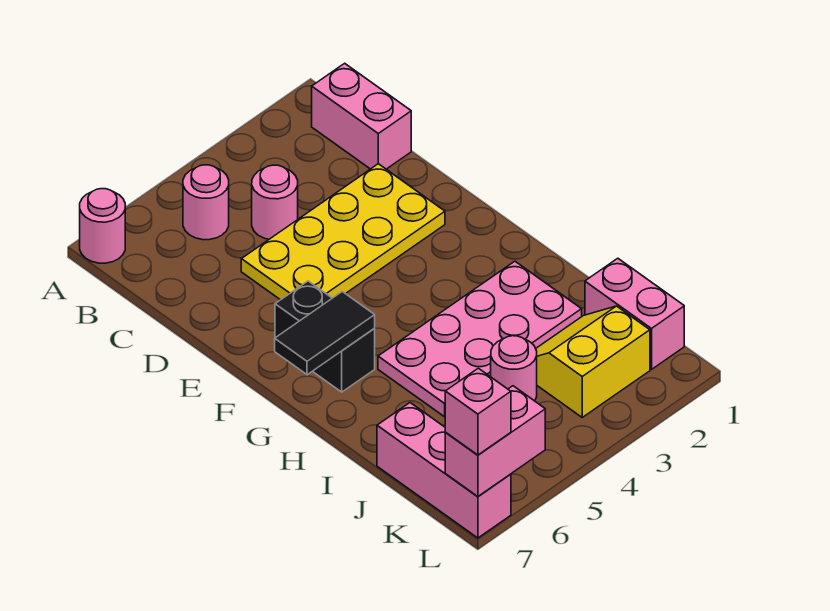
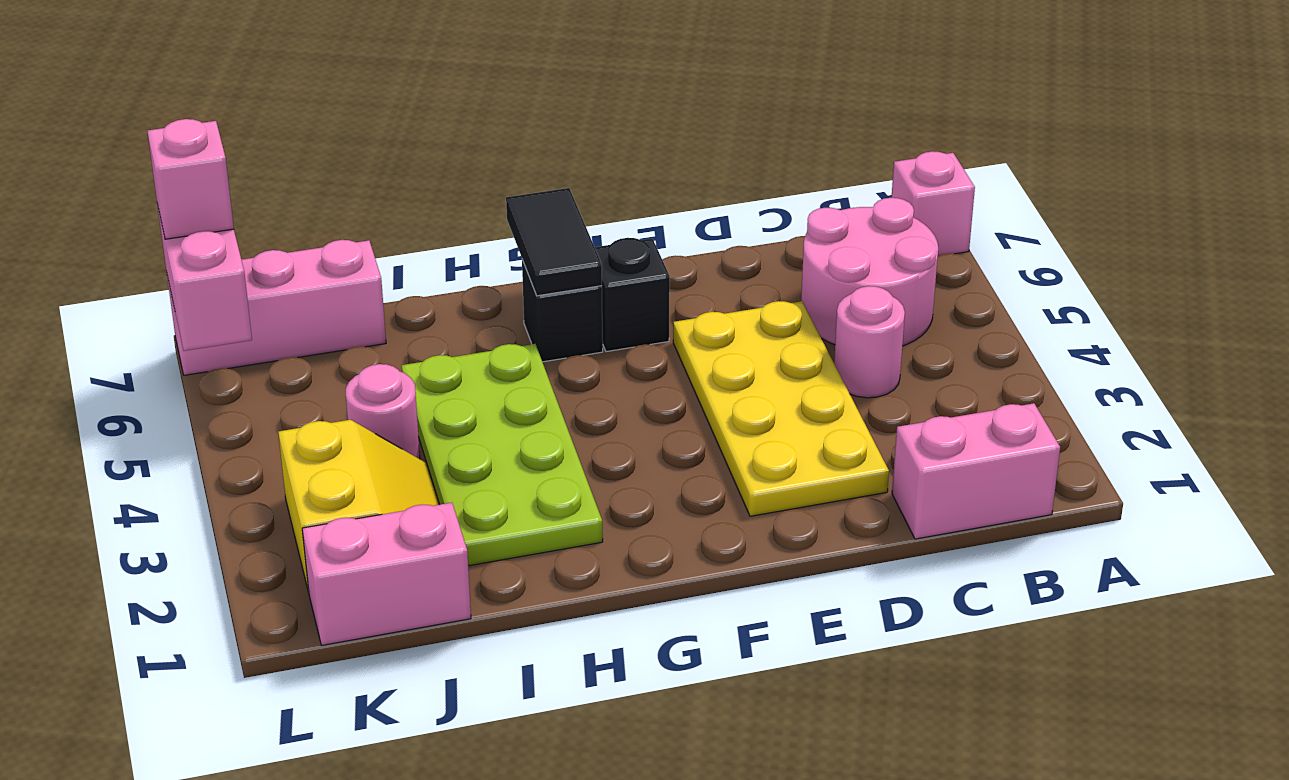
pink round brick A7 level 1 -> pink brick A7 level 1
pink round brick B5 level 1 -> pink round brick B5:C6 level 1
pink plate H2:I5 level 1 -> lime plate H2:I5 level 1

